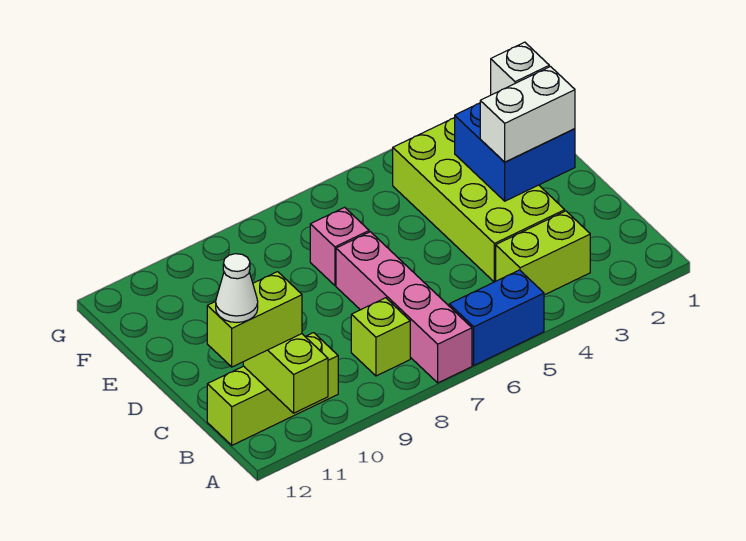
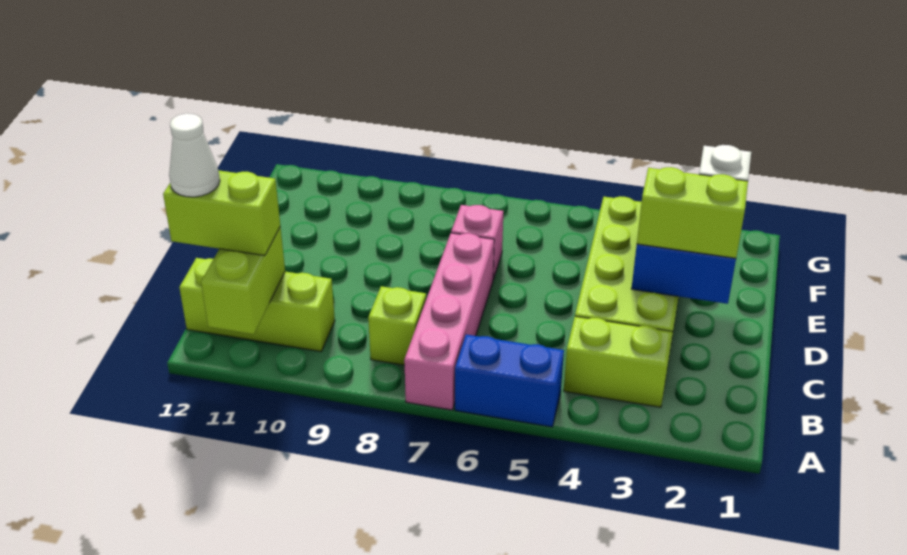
white brick D2:D3 level 3 -> lime brick D2:D3 level 3

